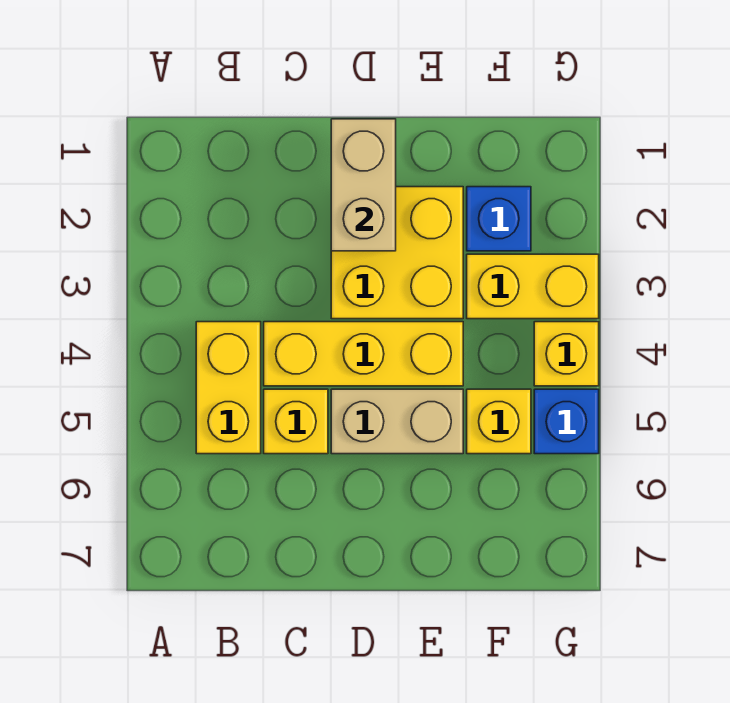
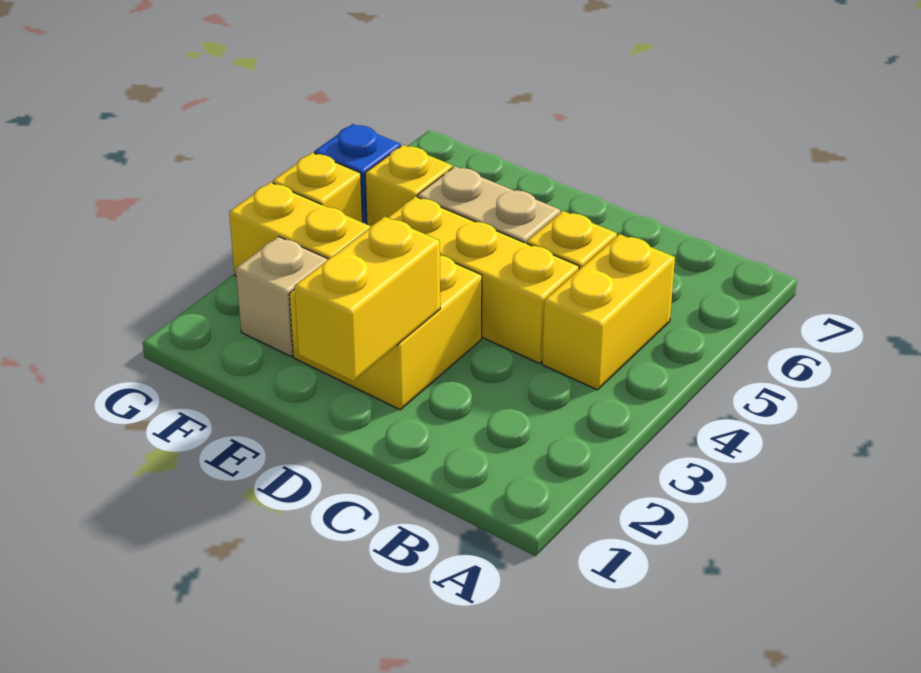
tan brick D1:D2 level 2 -> yellow brick D1:D2 level 2
blue brick F2 level 1 -> tan brick F2 level 1

